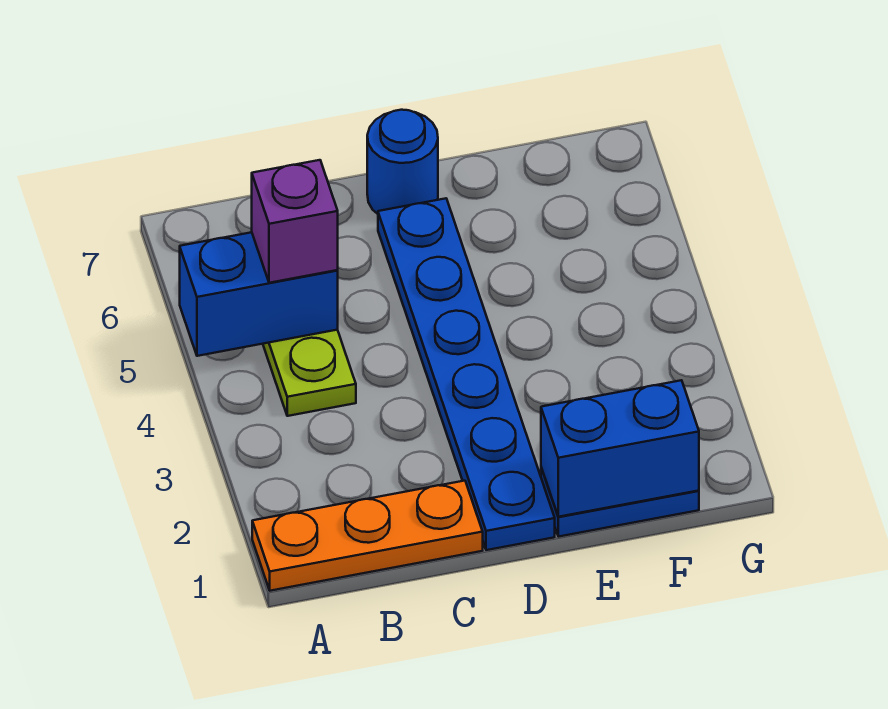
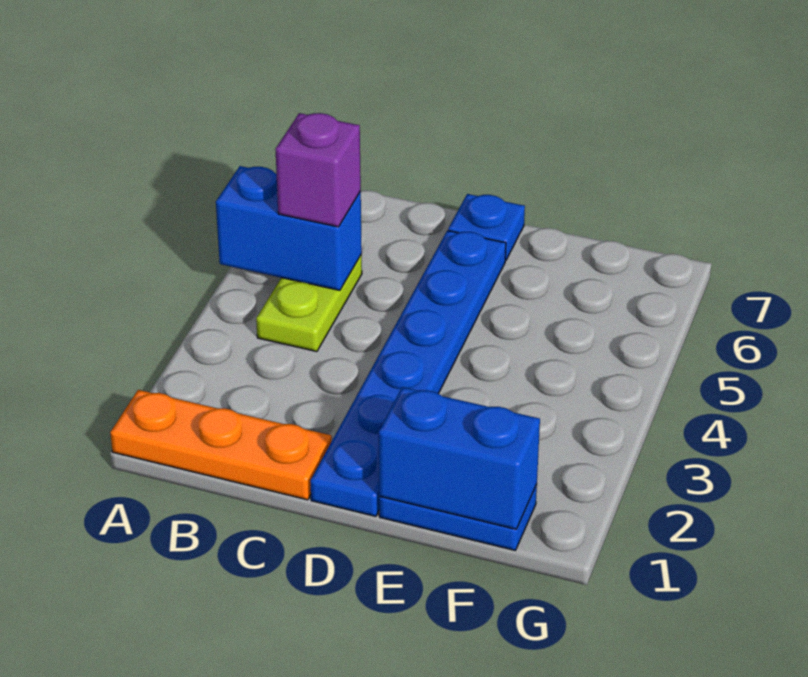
blue round brick D7 level 1 -> blue plate D7 level 1

